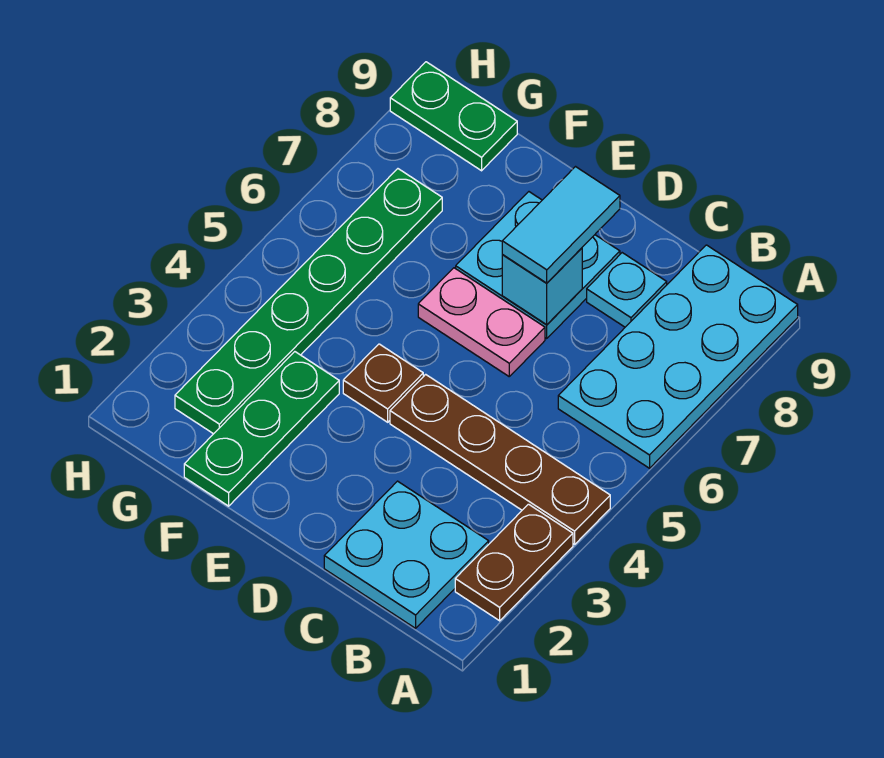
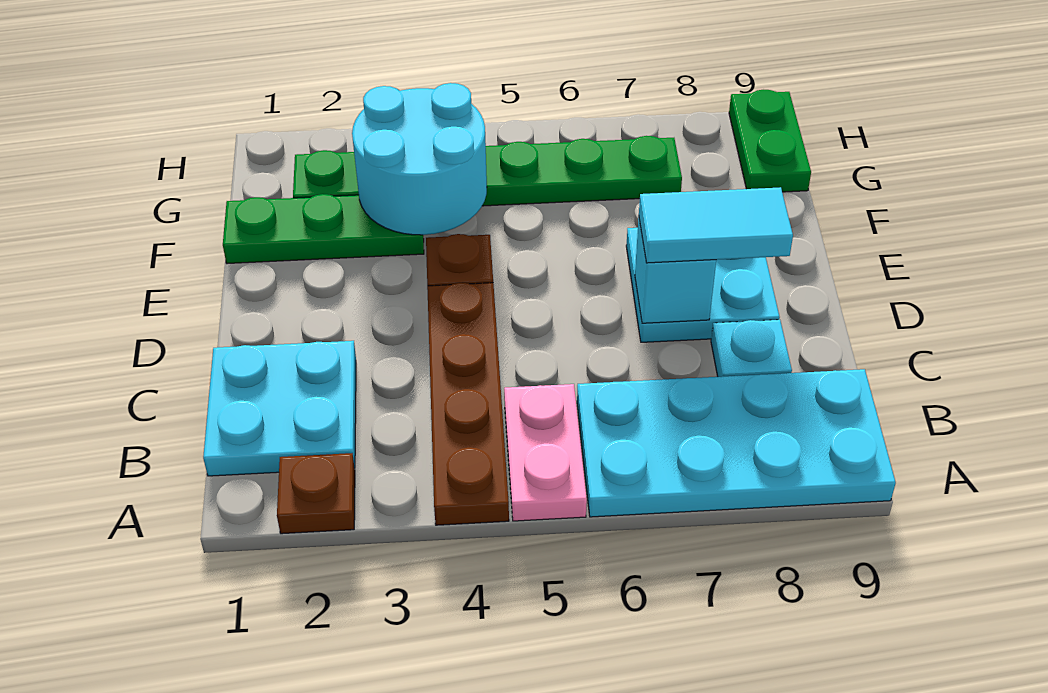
brown plate A2:A3 level 1 -> brown plate A2 level 1
pink plate D6:E6 level 1 -> pink plate A5:B5 level 1
none -> cyan round brick F3:G4 level 2

